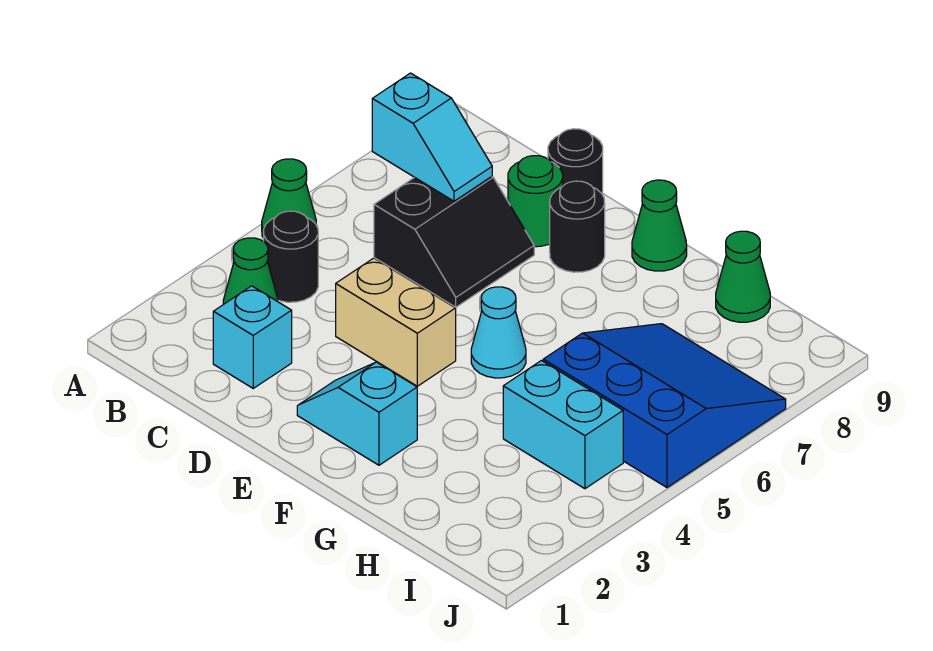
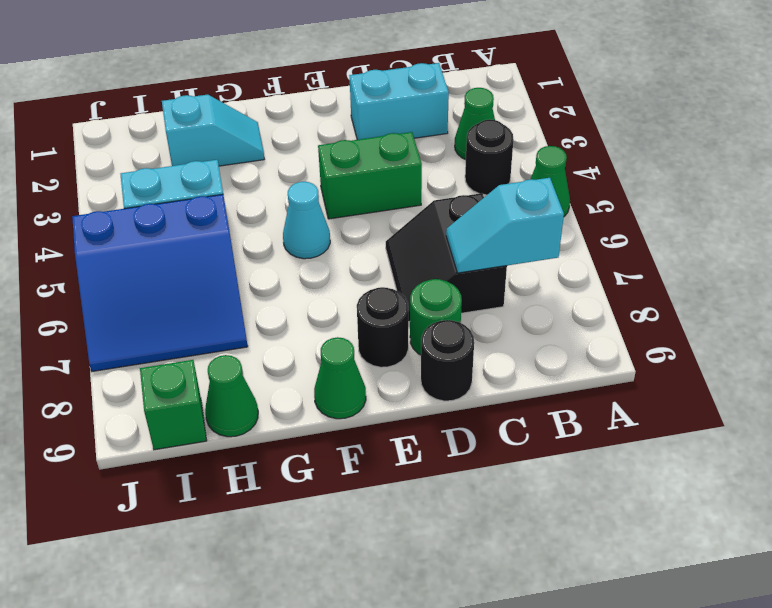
cyan brick C2 level 1 -> cyan brick C2:D2 level 1
tan brick D4:E4 level 1 -> green brick D4:E4 level 1
cyan slope E2:F2 level 1 top F -> cyan slope G2:H2 level 1 top H
none -> green brick I9 level 1

